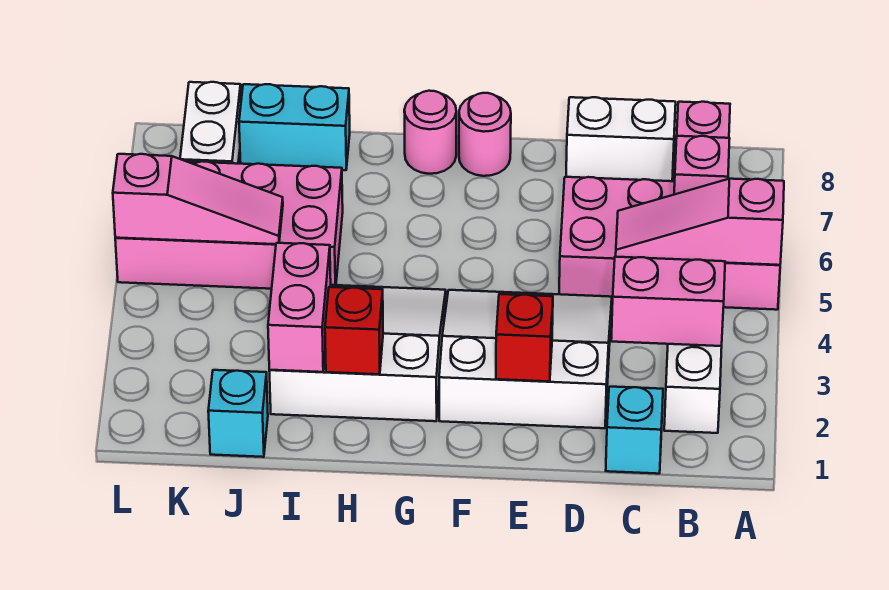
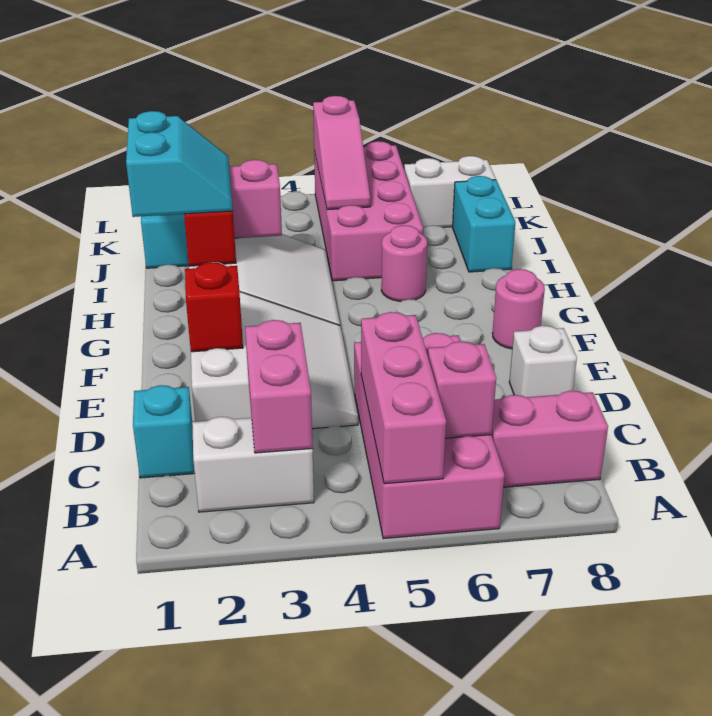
pink slope A5:C5 level 2 top A -> pink brick A5:C5 level 2
white brick C8:D8 level 1 -> white brick D8 level 1
pink round brick G8 level 1 -> pink round brick H6 level 1
none -> cyan slope H1:I2 level 3 top 1

